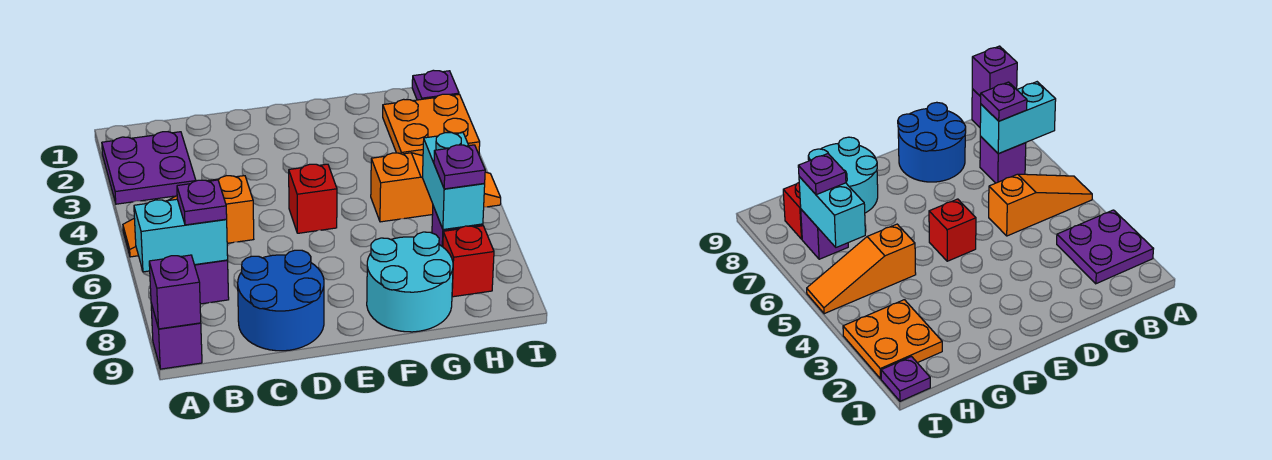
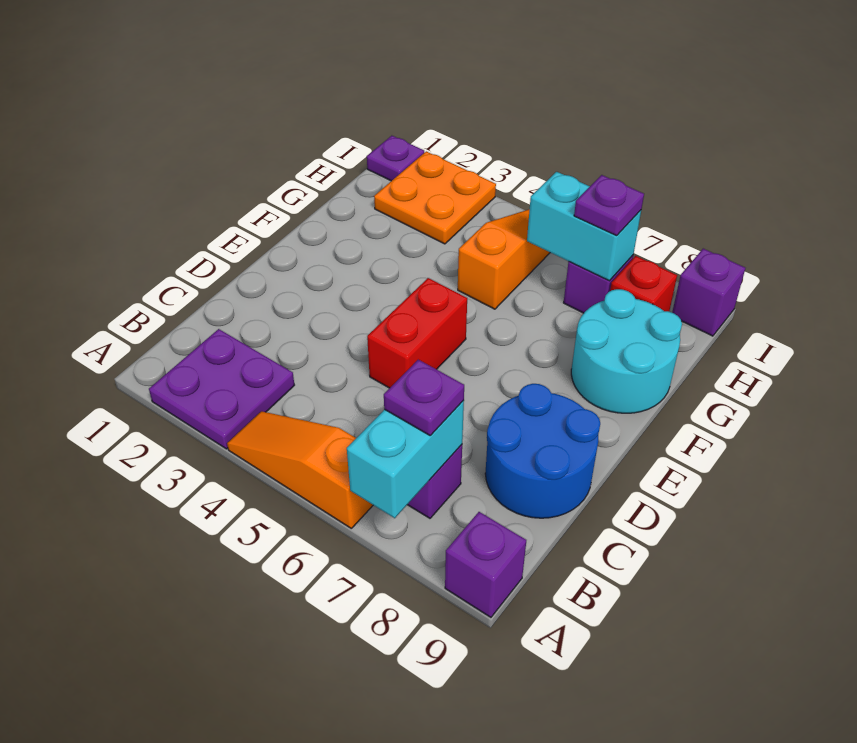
orange slope A5:C5 level 1 top C -> orange slope A4:A6 level 1 top 6
purple brick A9 level 2 -> purple brick I9 level 1
red brick E5 level 1 -> red brick D5:E5 level 1

